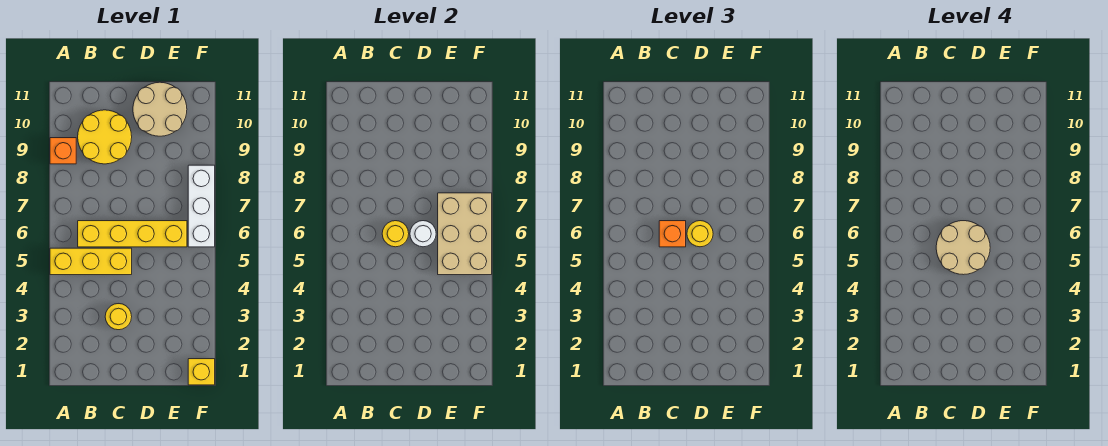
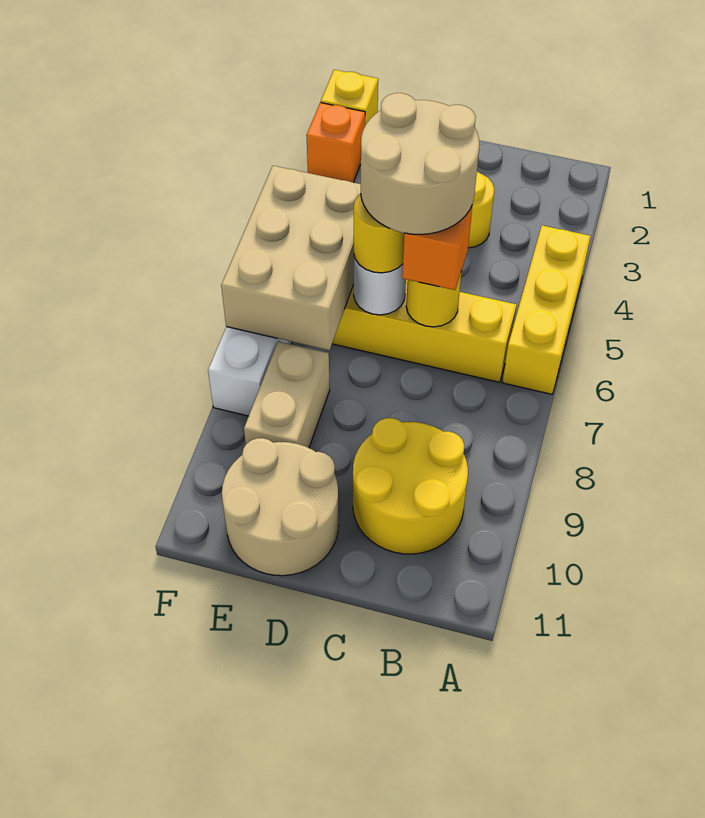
yellow brick A5:C5 level 1 -> yellow brick A4:A6 level 1
orange brick A9 level 1 -> orange brick F2 level 1
none -> tan brick E8:E9 level 1

